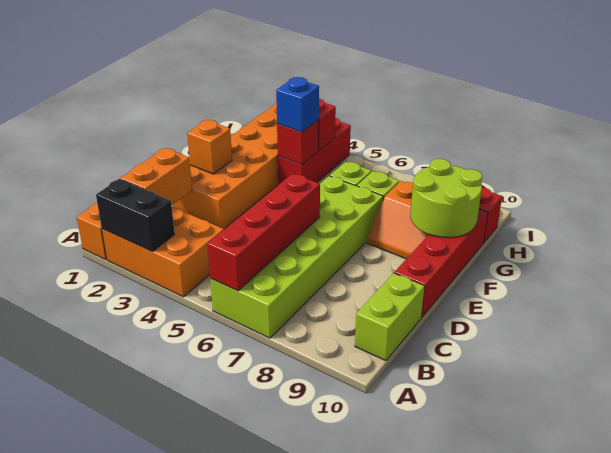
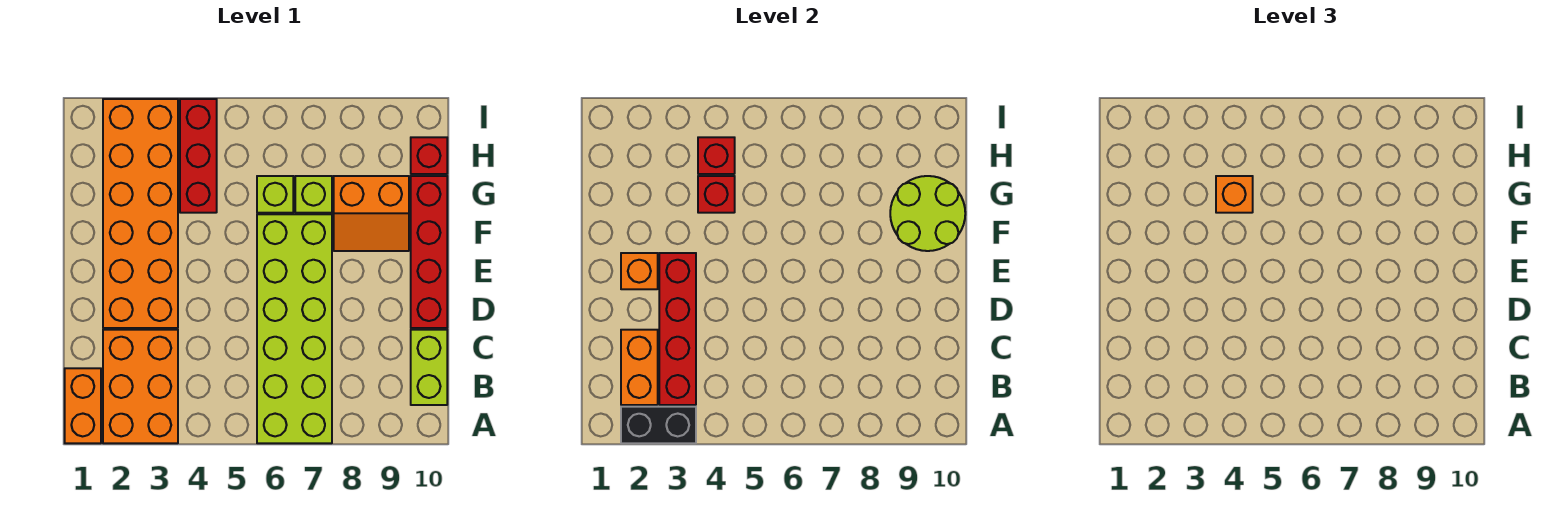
orange brick A2:B4 level 1 -> orange brick A2:C3 level 1
red brick A6:D6 level 2 -> red brick B3:E3 level 2
blue brick G4 level 3 -> orange brick G4 level 3

